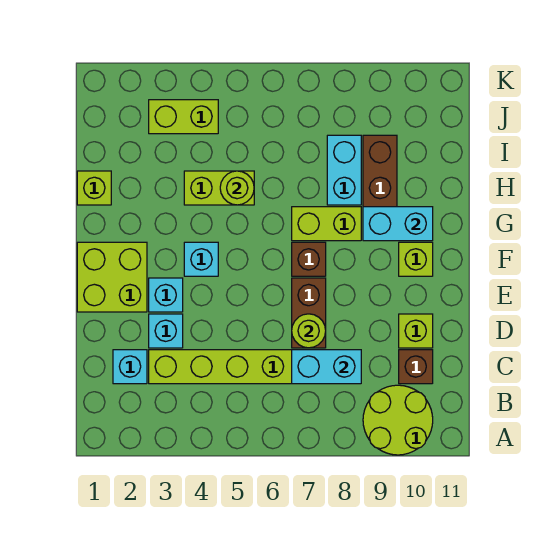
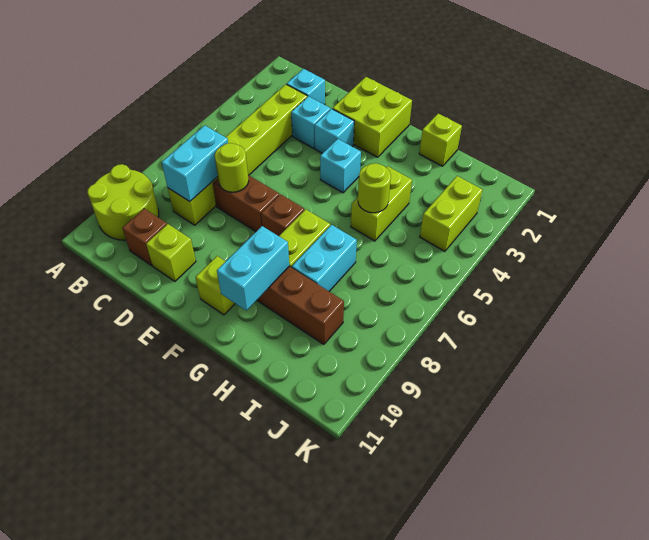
cyan brick H8:I8 level 1 -> cyan brick H7:H8 level 1

